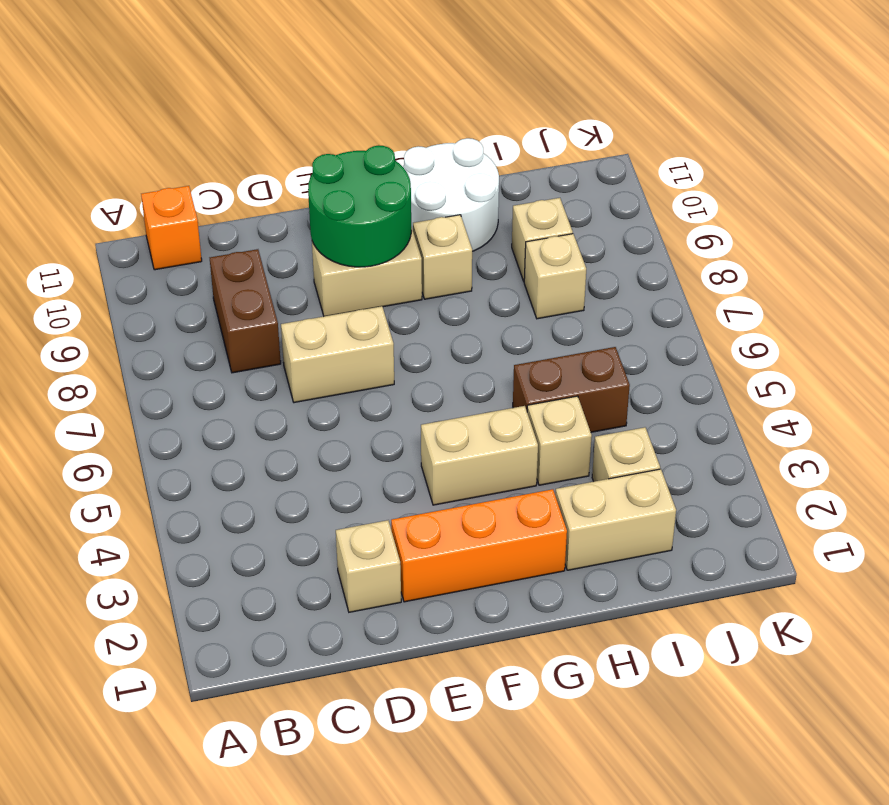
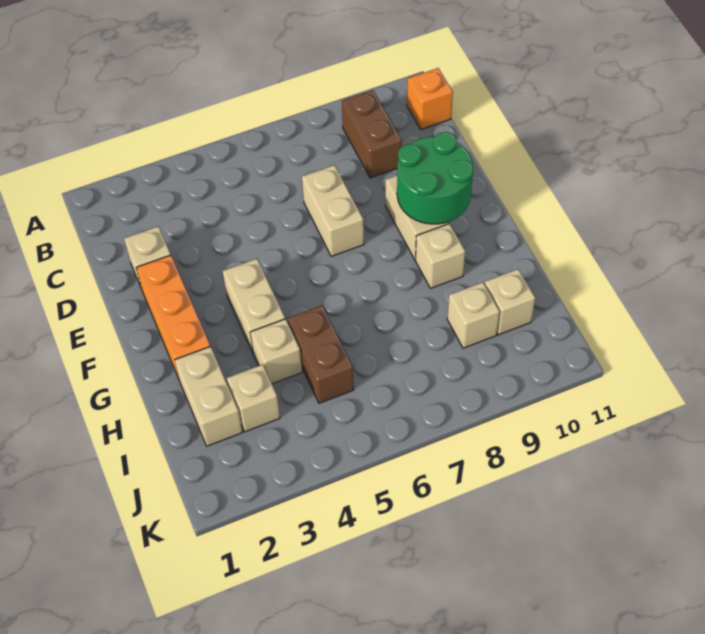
brown brick C8:C9 level 1 -> brown brick B9:C9 level 1
white round brick G10:H11 level 1 -> none
tan brick I8 level 1 -> tan brick I10 level 1

